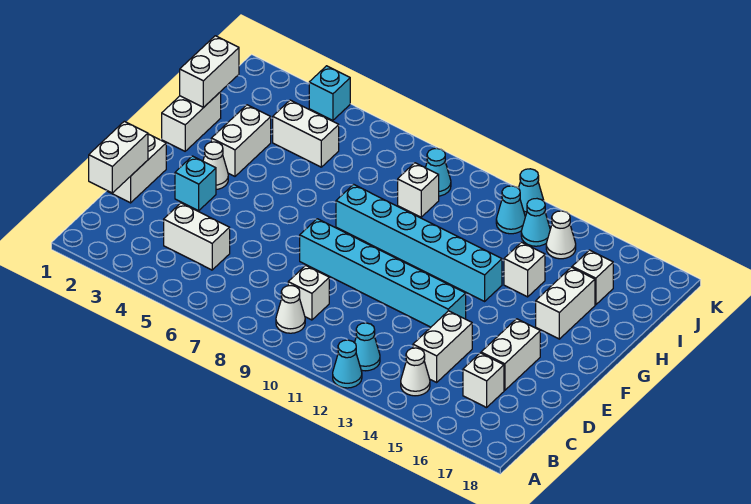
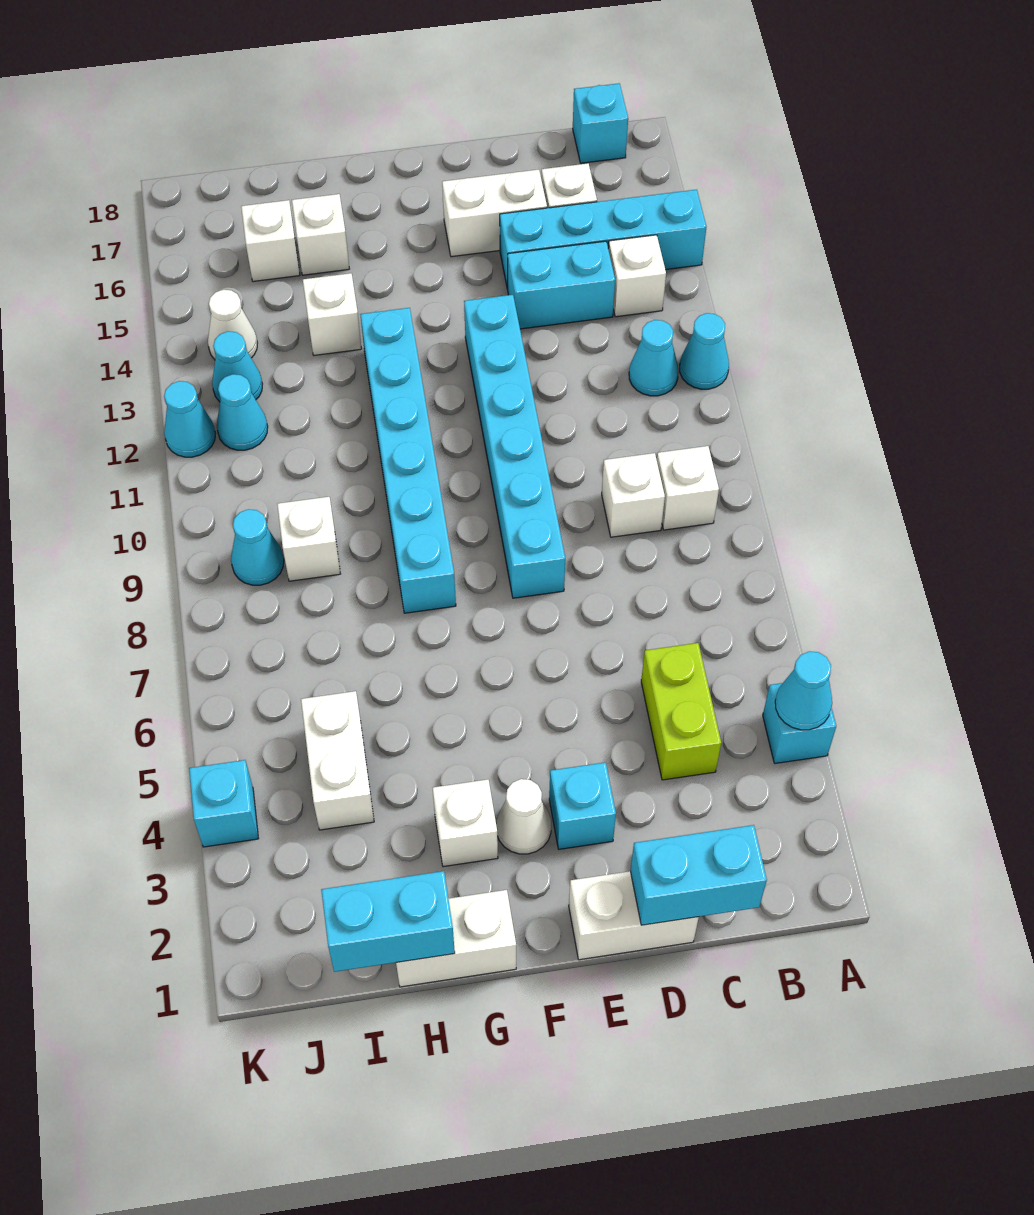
none -> cyan brick A4 level 1
none -> cyan cone A4 level 2
none -> cyan brick A15:D15 level 1
white cone B9 level 1 -> white brick B9 level 1
white cone B14 level 1 -> white brick B14 level 1
none -> cyan brick B18 level 1
white brick C1:D1 level 2 -> cyan brick C1:D1 level 2
white brick C4:C5 level 1 -> lime brick C4:C5 level 1
white brick C14:D14 level 1 -> cyan brick C14:D14 level 1
white brick G3:H3 level 1 -> white brick G3 level 1
white brick G16:H16 level 1 -> white brick H16 level 1
white brick H1:I1 level 2 -> cyan brick H1:I1 level 2

